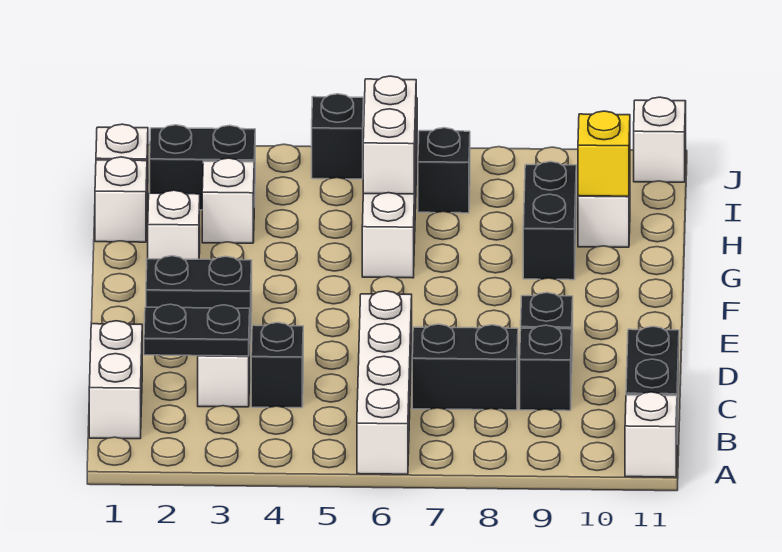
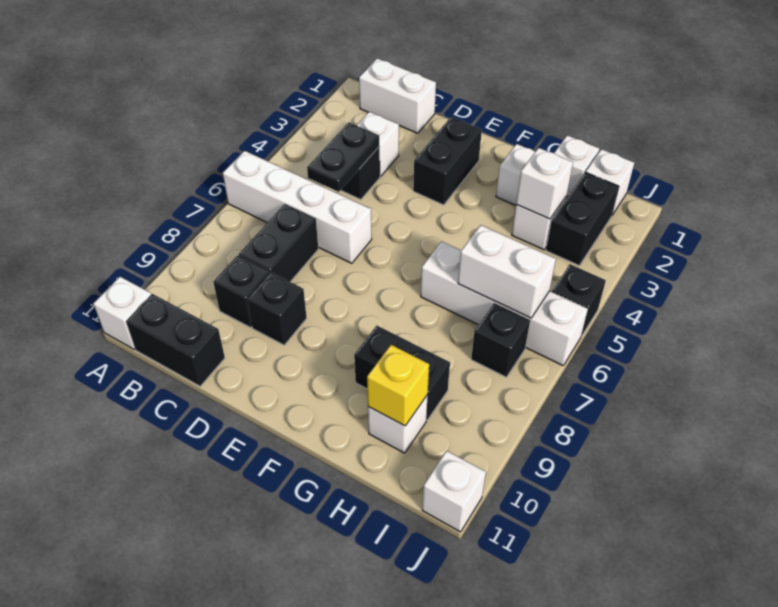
black plate C2:C3 level 2 -> black plate C4:C5 level 2
none -> white brick H3 level 2

